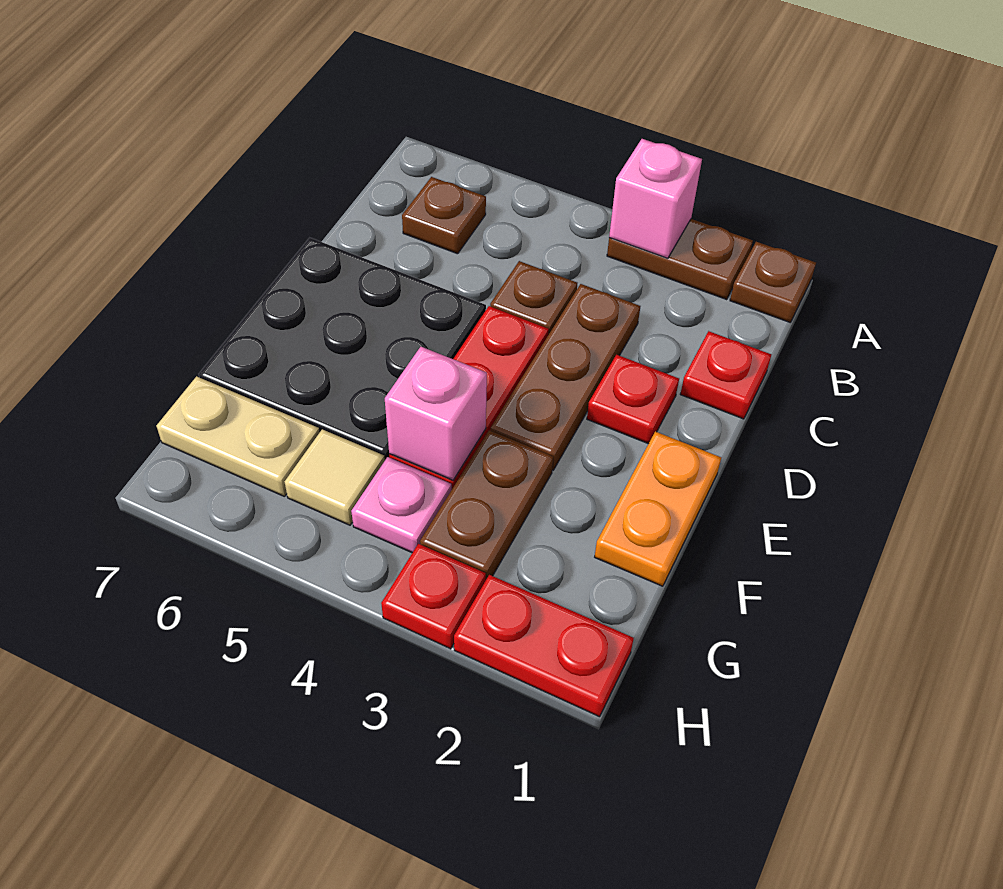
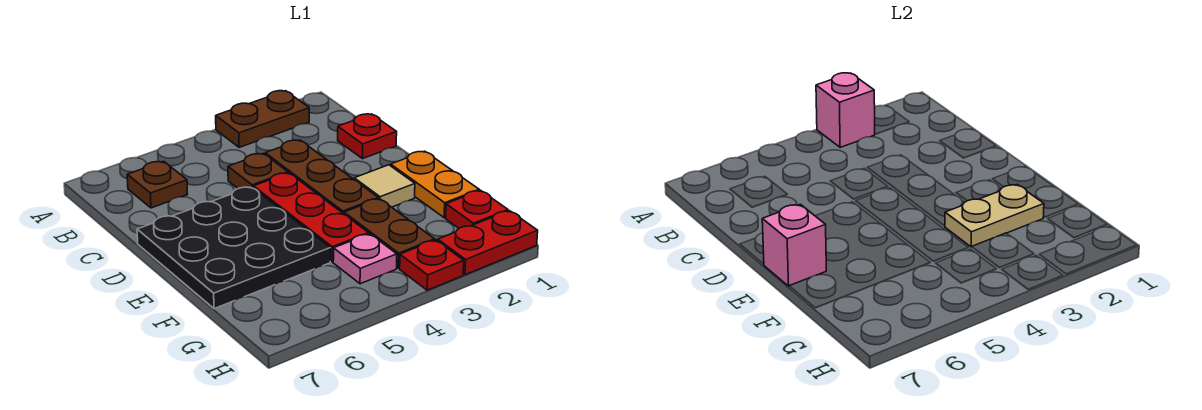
brown plate A1 level 1 -> none
red plate D2 level 1 -> red plate G1 level 1
pink brick F4 level 2 -> pink brick E7 level 2
tan tile G5 level 1 -> tan tile E2 level 1
tan plate G6:G7 level 1 -> tan plate F2:F3 level 2

